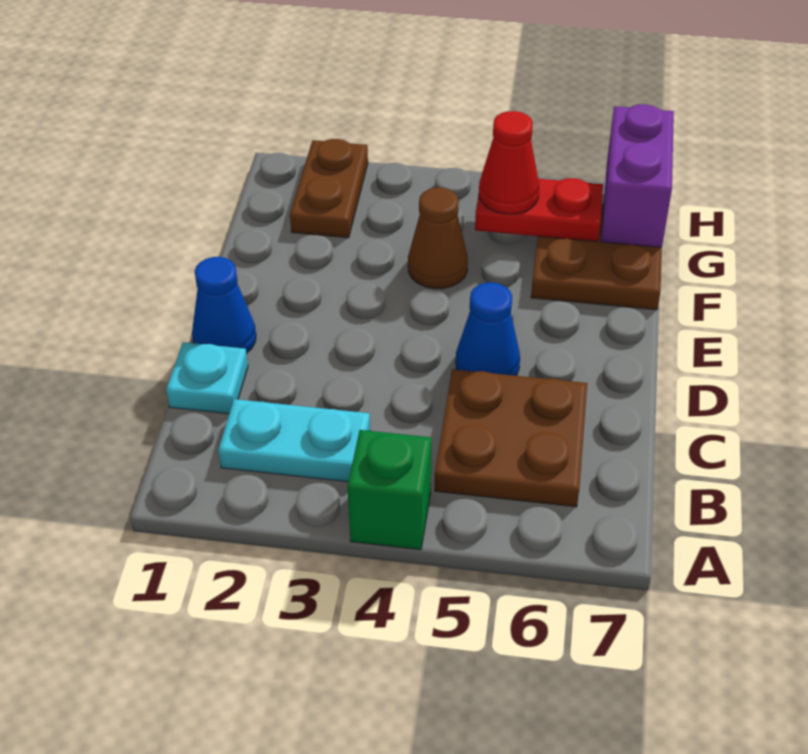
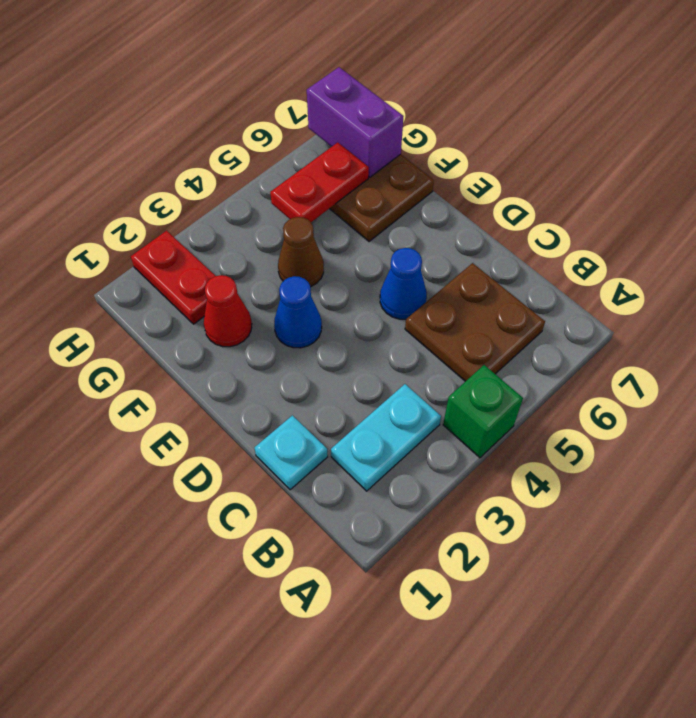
blue cone D1 level 1 -> blue cone E3 level 1
brown plate G2:H2 level 1 -> red plate G2:H2 level 1
red cone G5 level 3 -> red cone F2 level 1

